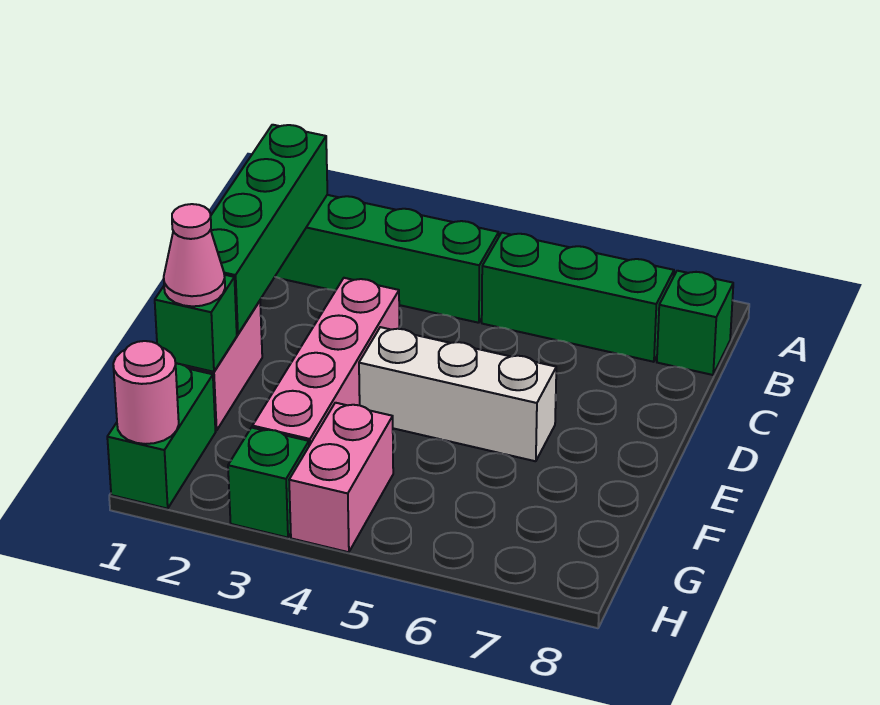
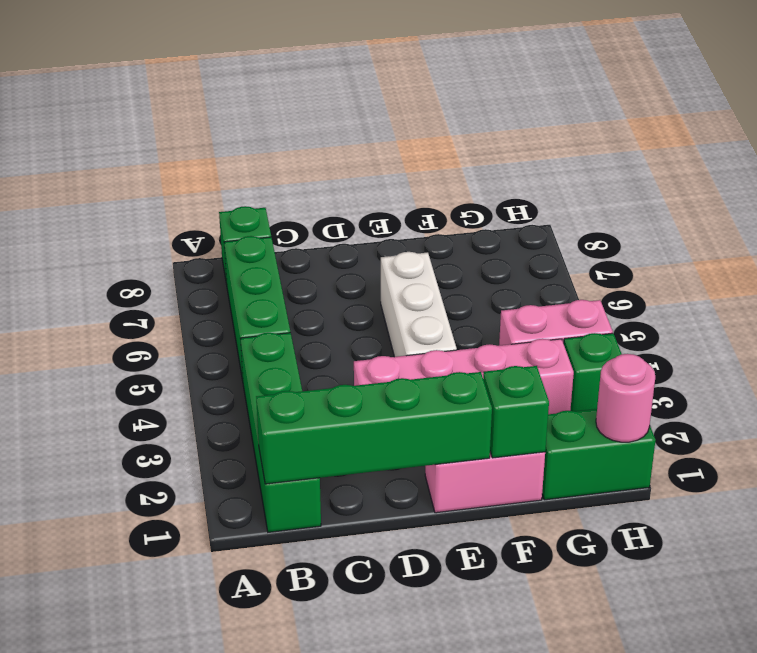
pink cone F1 level 3 -> none

